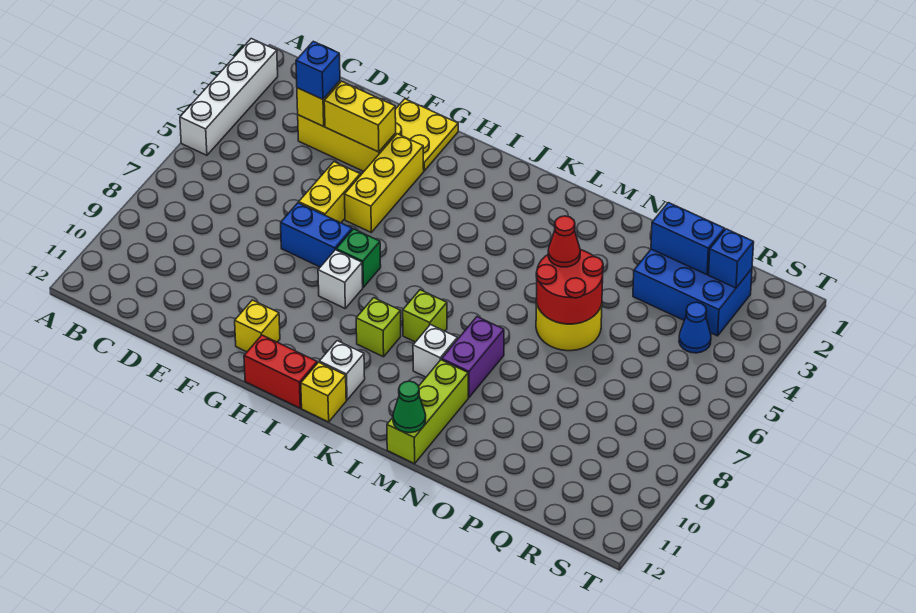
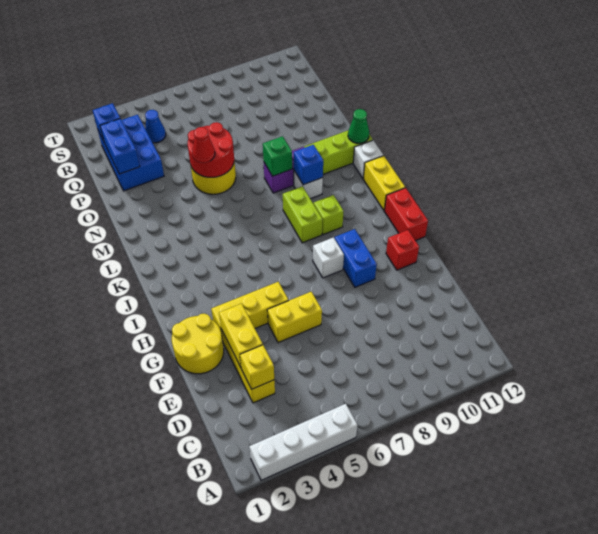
blue brick D3 level 3 -> blue brick L9 level 2
yellow plate F1:G2 level 1 -> yellow round brick F1:G2 level 1
blue brick F7:G7 level 1 -> blue brick G9:H9 level 1
yellow brick G11 level 1 -> red brick G11 level 1
green brick H7 level 1 -> green brick M8 level 2
white brick J11 level 1 -> white brick L12 level 1
yellow brick J12 level 1 -> yellow brick J12:K12 level 1
lime brick K8 level 1 -> lime brick J8:K8 level 1

